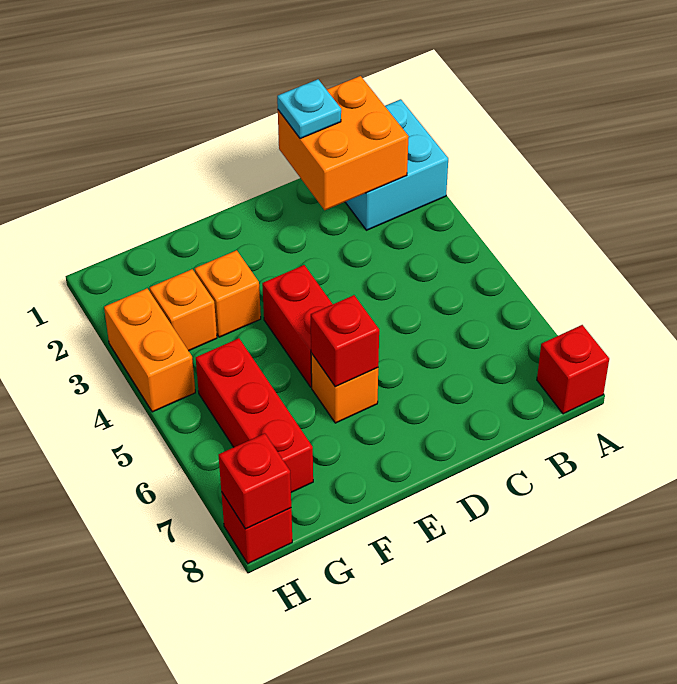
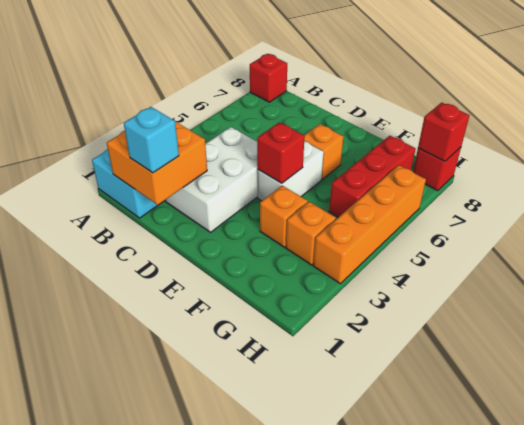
cyan plate C1 level 3 -> cyan brick C1 level 3
none -> white brick C2:D4 level 1
red brick E4:E5 level 1 -> white brick E4:E5 level 1
red brick E6 level 2 -> red brick E4 level 2
orange brick H3:H4 level 1 -> orange brick H3:H6 level 1

